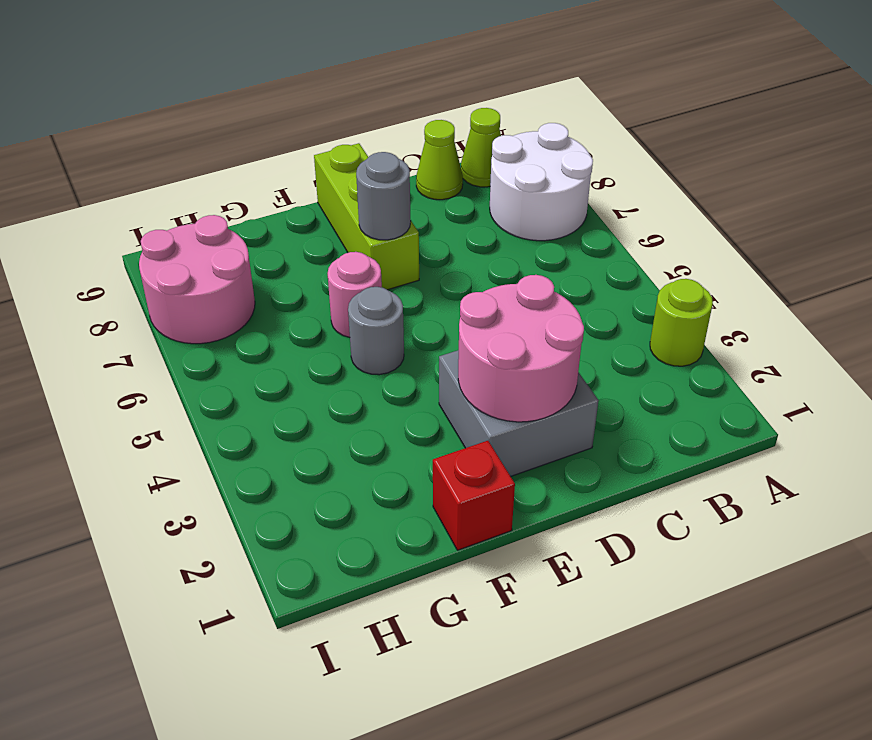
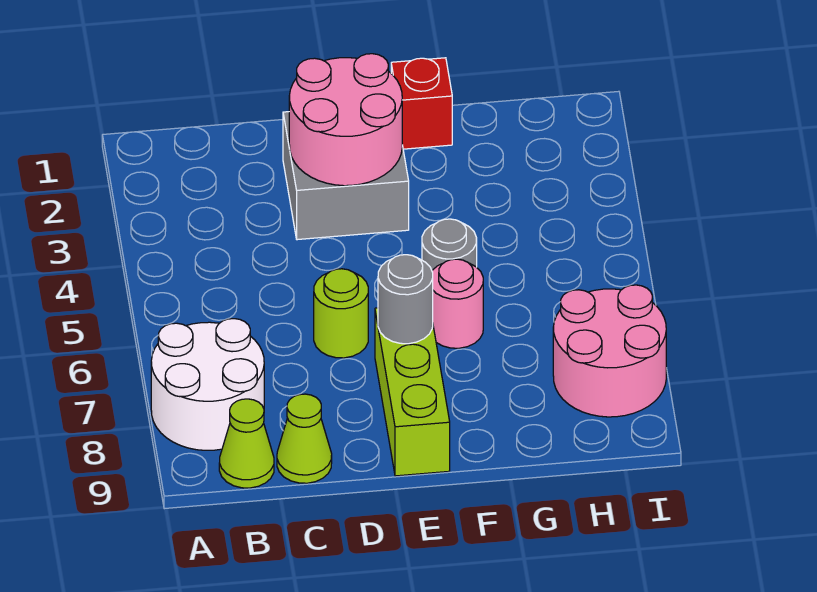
lime round brick A3 level 1 -> lime round brick D6 level 1

